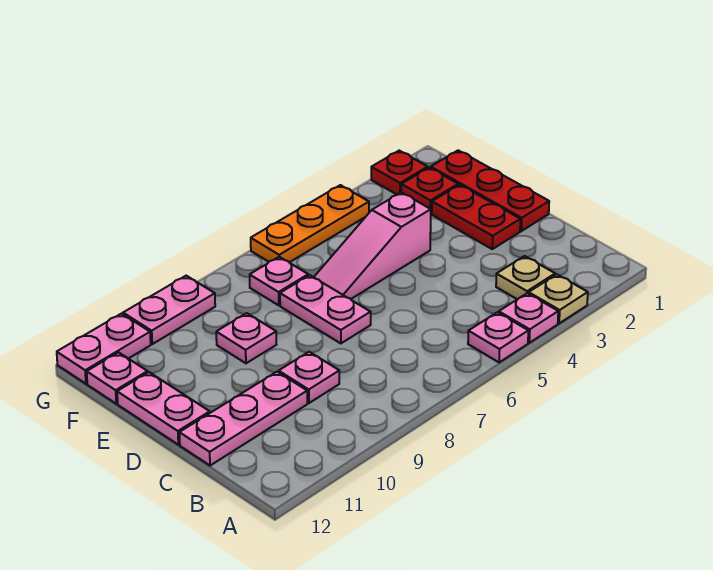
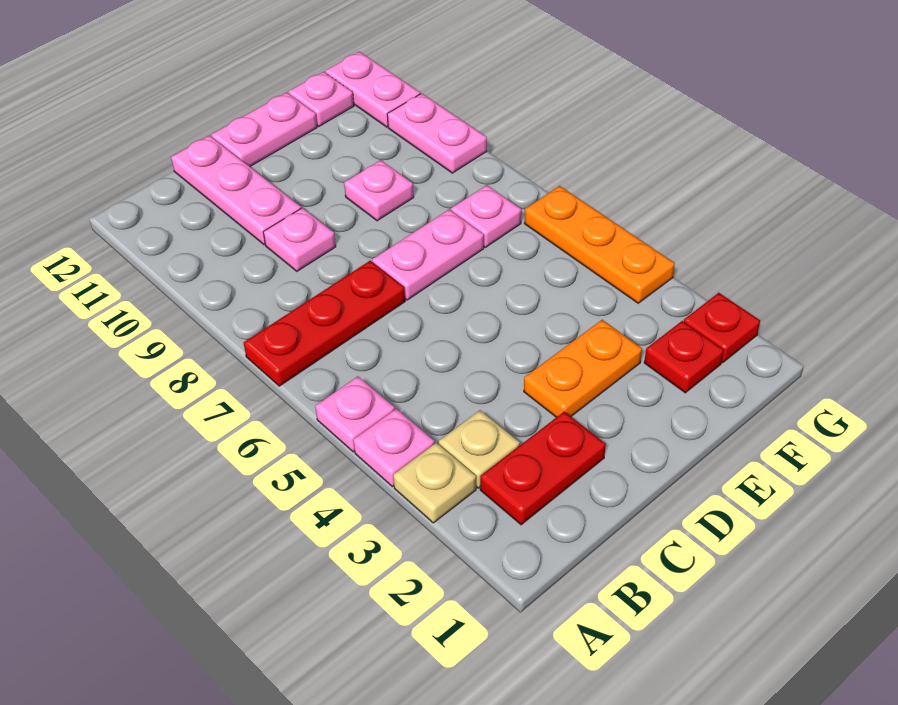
red plate D1:F1 level 1 -> red plate A7:C7 level 1
red plate D2:E2 level 1 -> red plate B2:C2 level 1
none -> orange plate D3:E3 level 1
pink slope E4:E6 level 1 top 4 -> none

